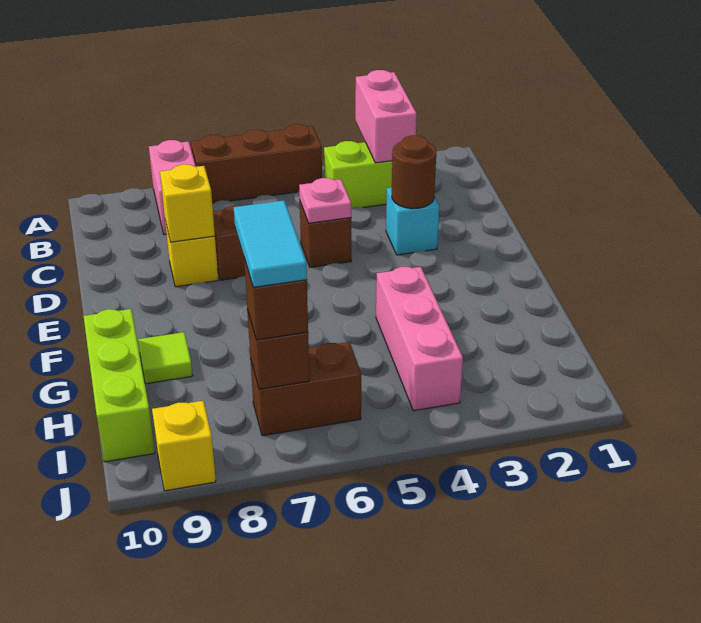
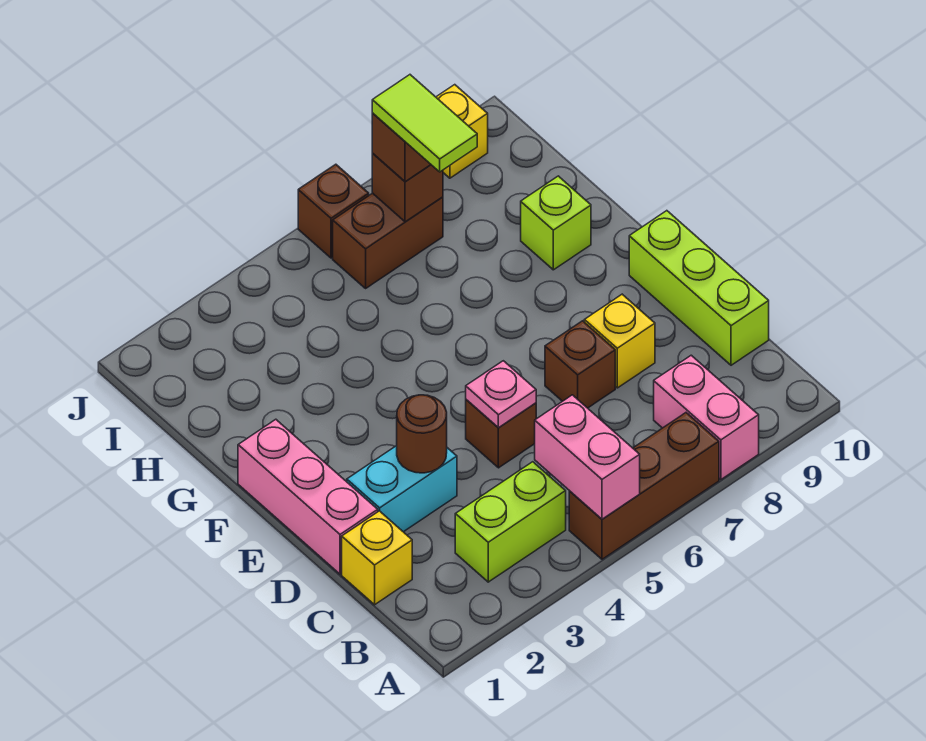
pink brick A3:B3 level 2 -> pink brick A5:B5 level 2
cyan brick D3 level 1 -> cyan brick D2:D3 level 1
yellow brick D8 level 2 -> yellow brick C1 level 1
pink brick G4:I4 level 1 -> pink brick D1:F1 level 1
lime tile G9 level 1 -> lime brick G9 level 1
lime brick G10:I10 level 1 -> lime brick C10:E10 level 1
cyan tile H7:I7 level 4 -> lime tile H7:I7 level 4
none -> brown brick J6 level 1

